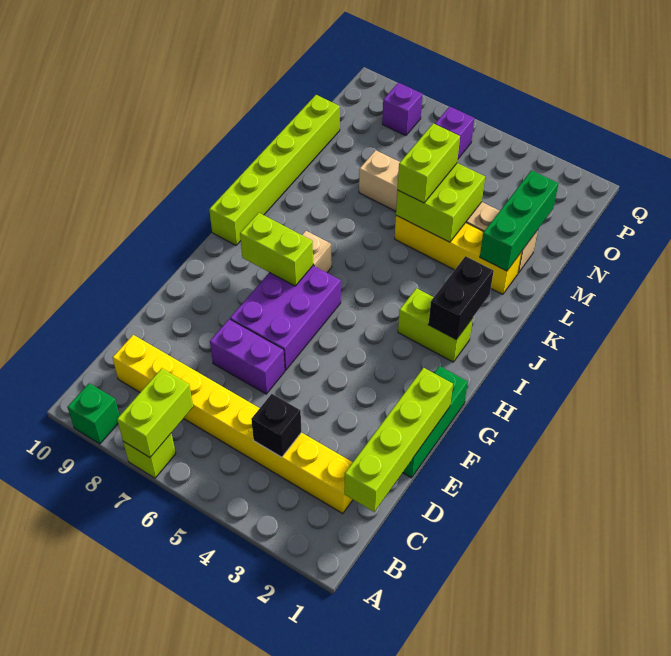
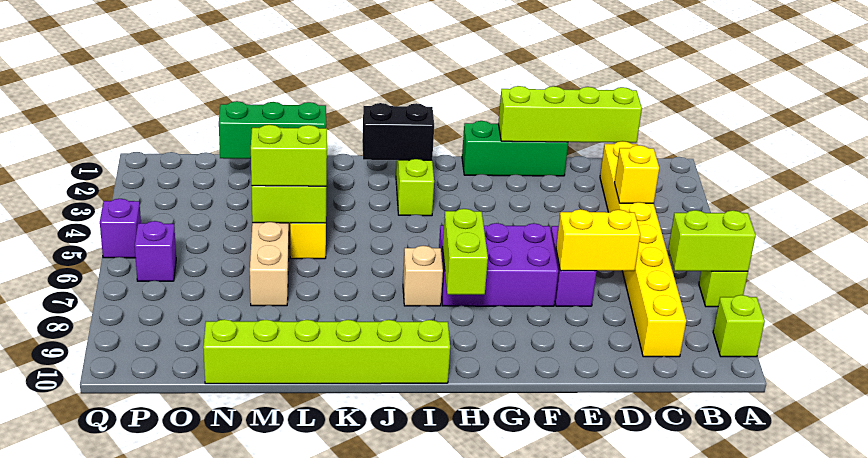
green brick A9 level 1 -> lime brick A9 level 1
black brick C4 level 2 -> yellow brick C4 level 2
none -> yellow brick D7:E7 level 2
purple brick P8 level 1 -> purple brick Q5 level 1

